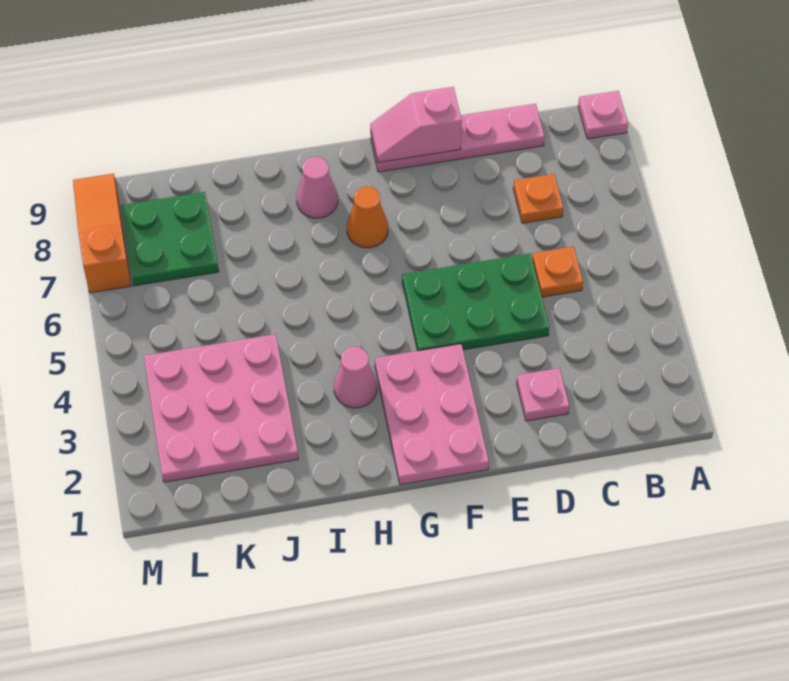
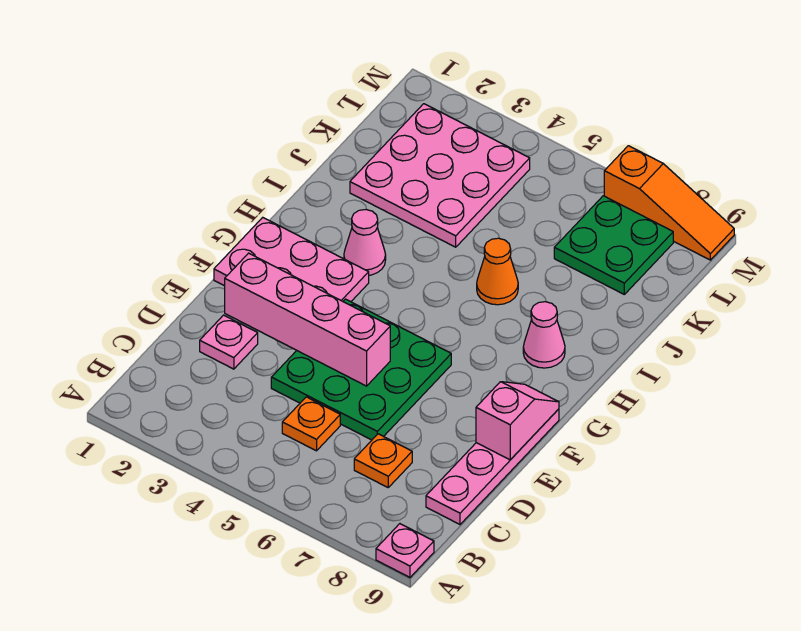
green plate D4:F5 level 1 -> green plate D4:F6 level 1
none -> pink brick E2:E5 level 2
orange cone G7 level 1 -> orange cone I6 level 1

